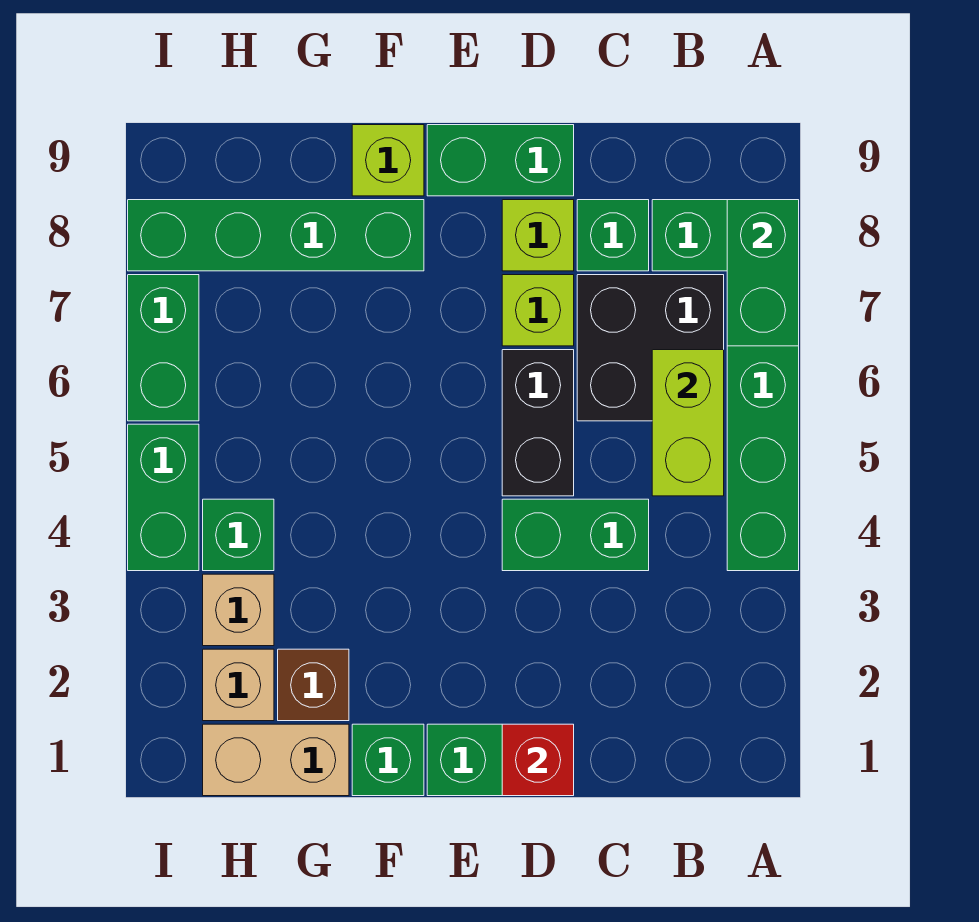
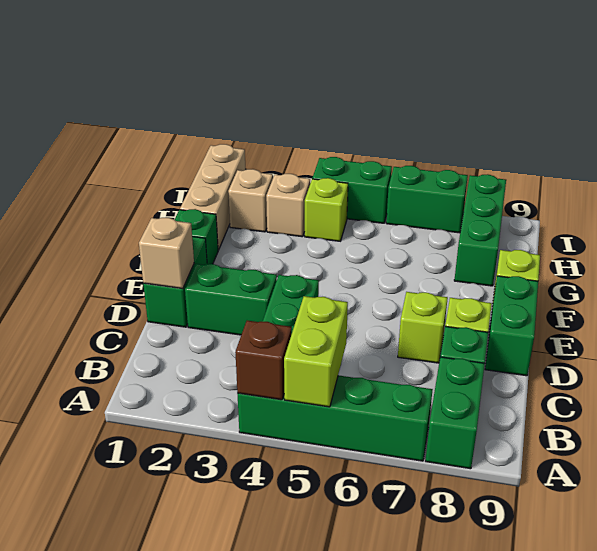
green brick A7:A8 level 2 -> green brick D2:D3 level 1
lime brick B5:B6 level 2 -> lime brick A5:B5 level 2
black brick B6:C7 level 1 -> none
red brick D1 level 2 -> tan brick D1 level 2
black brick D5:D6 level 1 -> none
green brick F8:I8 level 1 -> green brick G8:I8 level 1
tan brick G1:H1 level 1 -> tan brick G1:I1 level 1
brown brick G2 level 1 -> brown brick A4 level 2
green brick H4 level 1 -> lime brick H4 level 1

